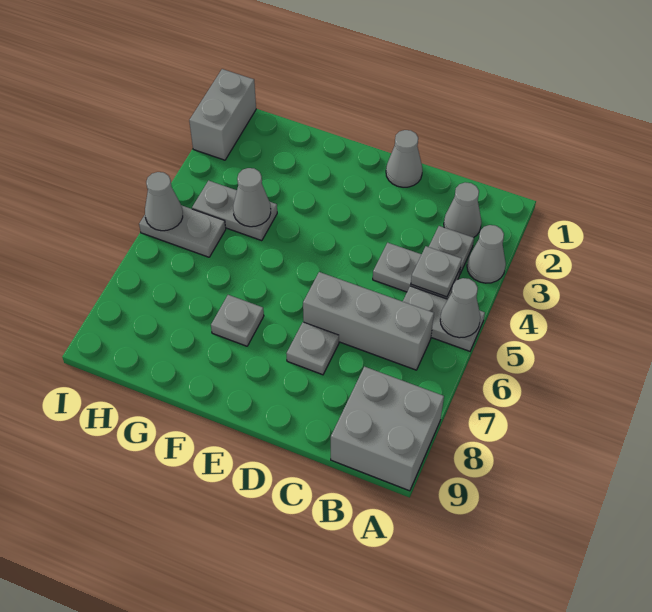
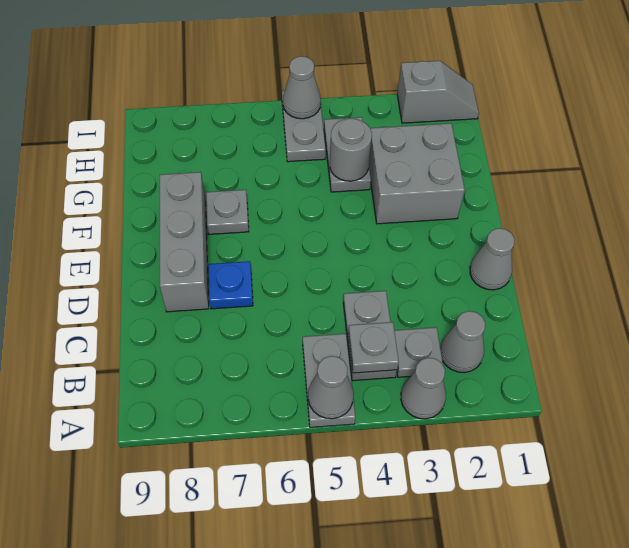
grey brick A8:B9 level 1 -> grey brick F2:G3 level 1
grey brick B6:D6 level 1 -> grey brick D8:F8 level 1
grey plate D7 level 1 -> blue plate D7 level 1
grey cone G4 level 2 -> grey round brick G4 level 2
grey brick I1:I2 level 1 -> grey slope I1:I2 level 1 top 2

